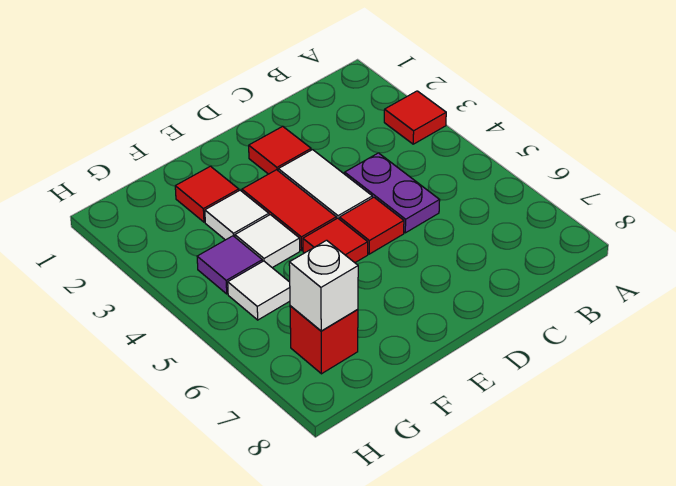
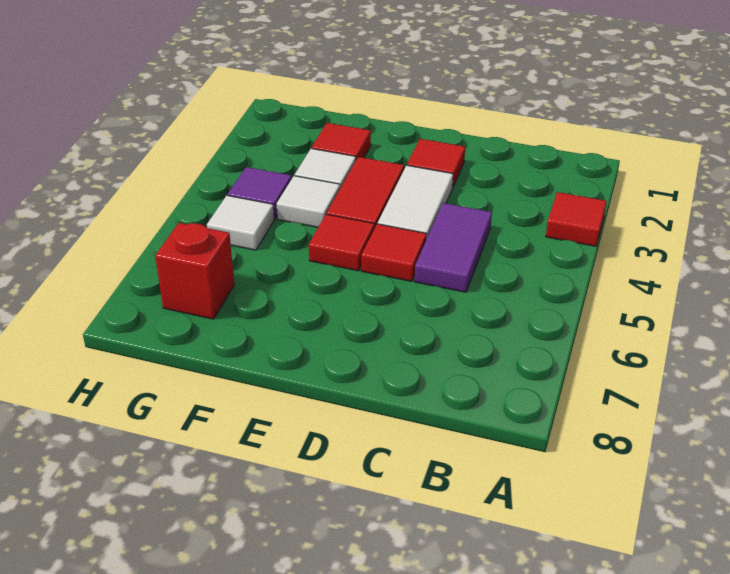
purple plate C4:C5 level 1 -> purple tile C4:C5 level 1
white brick G7 level 2 -> none

